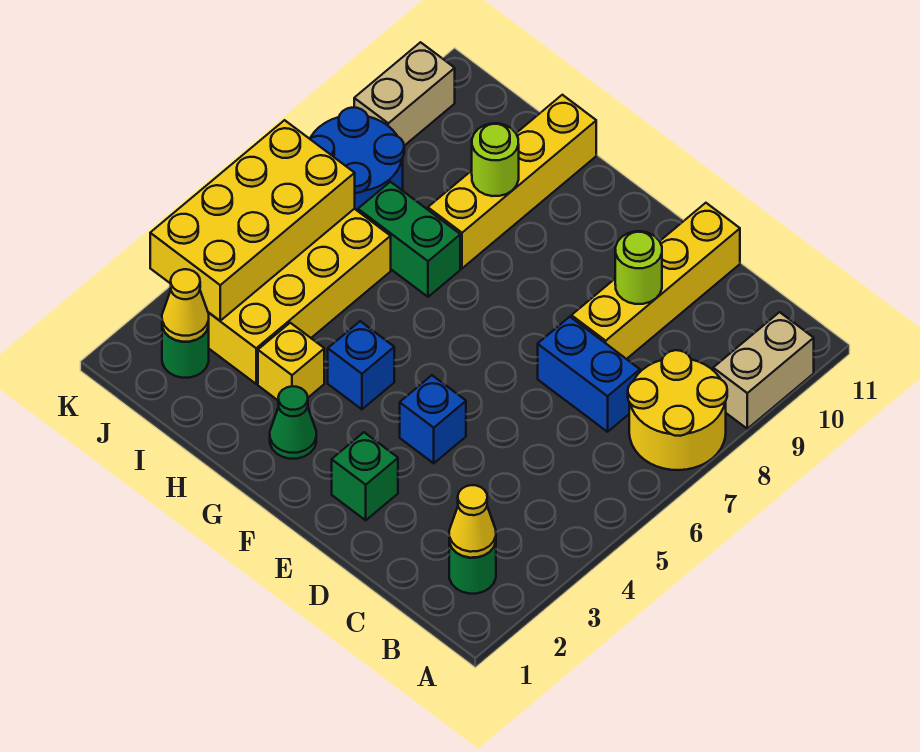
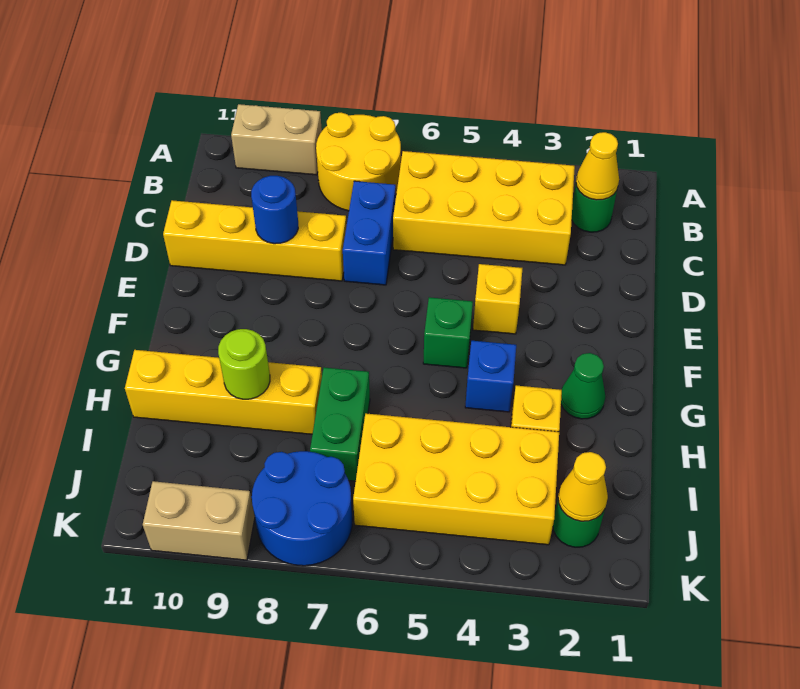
lime round brick D9 level 2 -> blue round brick D9 level 2
green brick E2 level 1 -> green brick F5 level 1
blue brick E4 level 1 -> yellow brick E4 level 1
yellow brick J3:K6 level 2 -> yellow brick B3:C6 level 1

